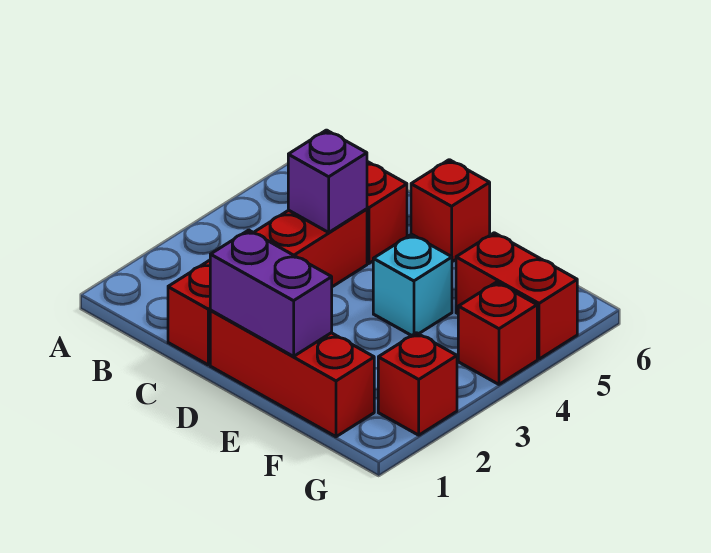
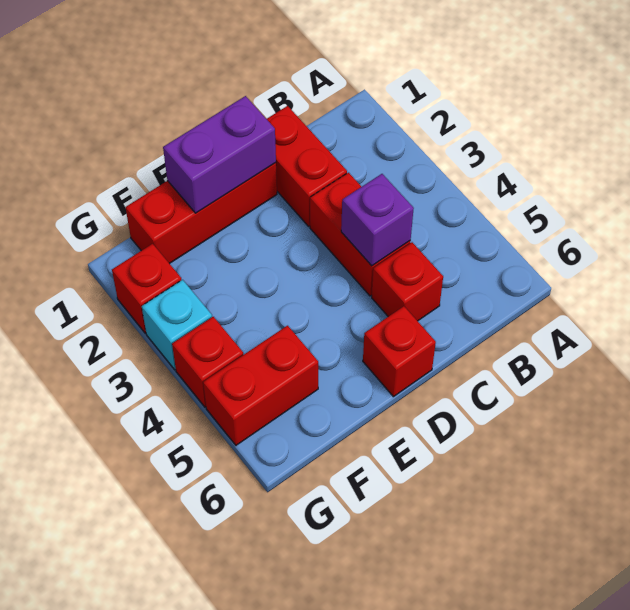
cyan brick E4 level 1 -> cyan brick G3 level 1

